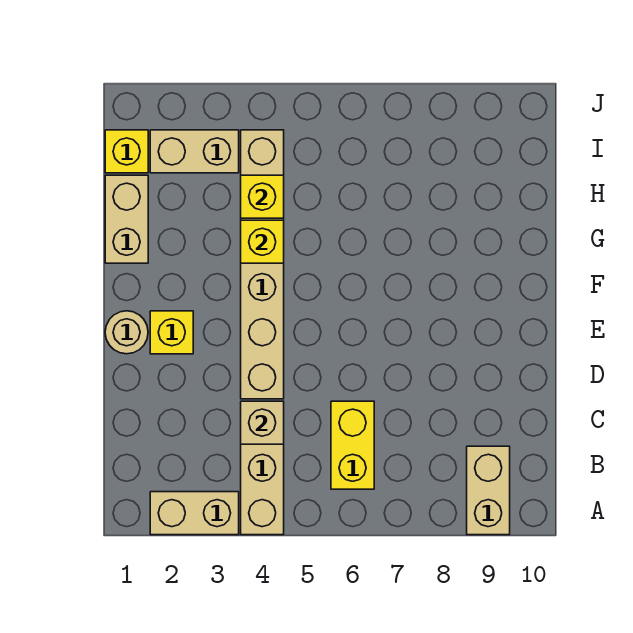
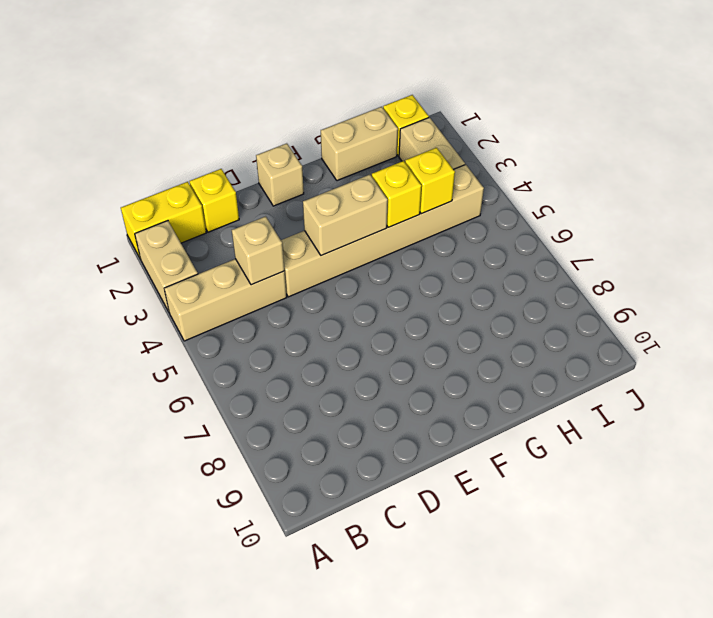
tan brick A9:B9 level 1 -> tan brick E4:F4 level 2
yellow brick B6:C6 level 1 -> yellow brick A1:B1 level 1
tan round brick E1 level 1 -> tan brick E1 level 1
yellow brick E2 level 1 -> yellow brick C1 level 1

